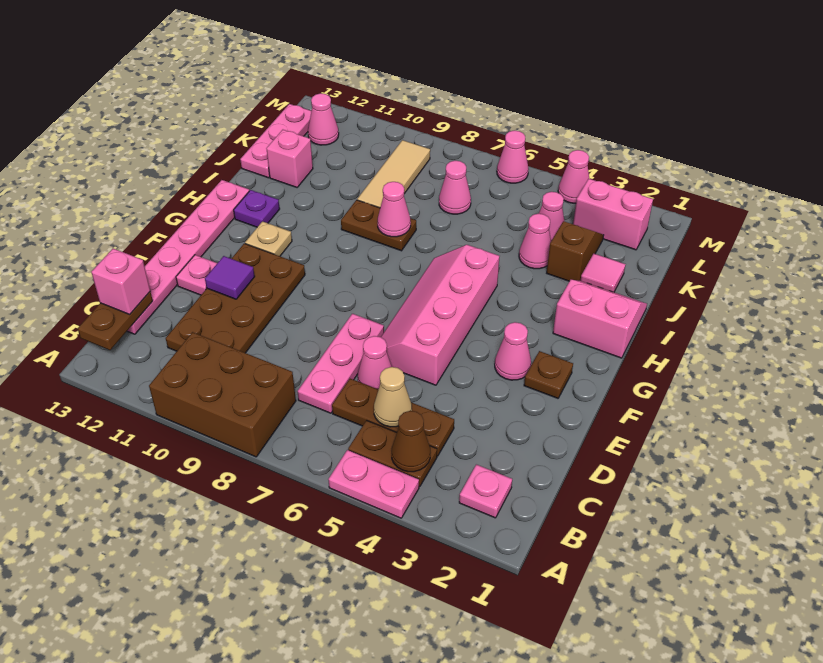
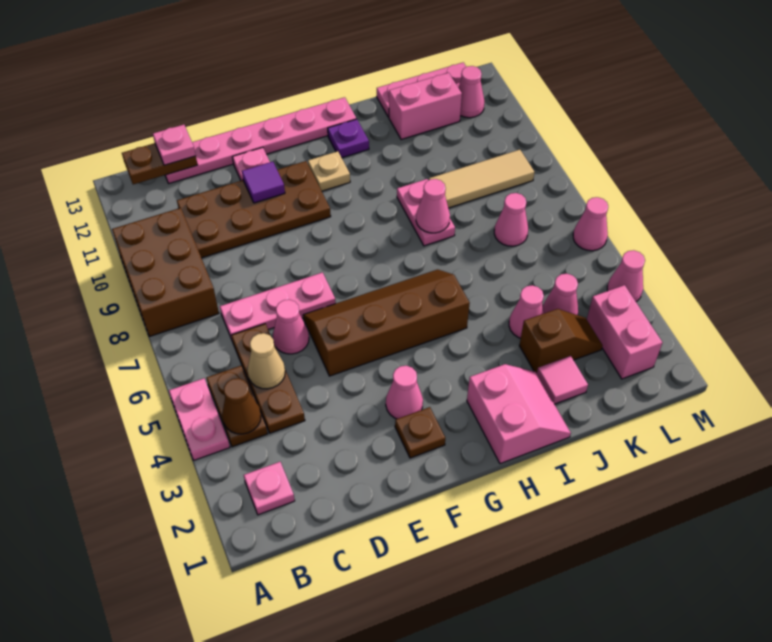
pink brick C13 level 3 -> pink plate C13 level 3
pink slope E5:H6 level 1 top 5 -> brown slope E5:H6 level 1 top 5
brown plate I8:I9 level 1 -> pink plate I8:I9 level 1
pink brick J12 level 1 -> pink brick J12:K12 level 1

